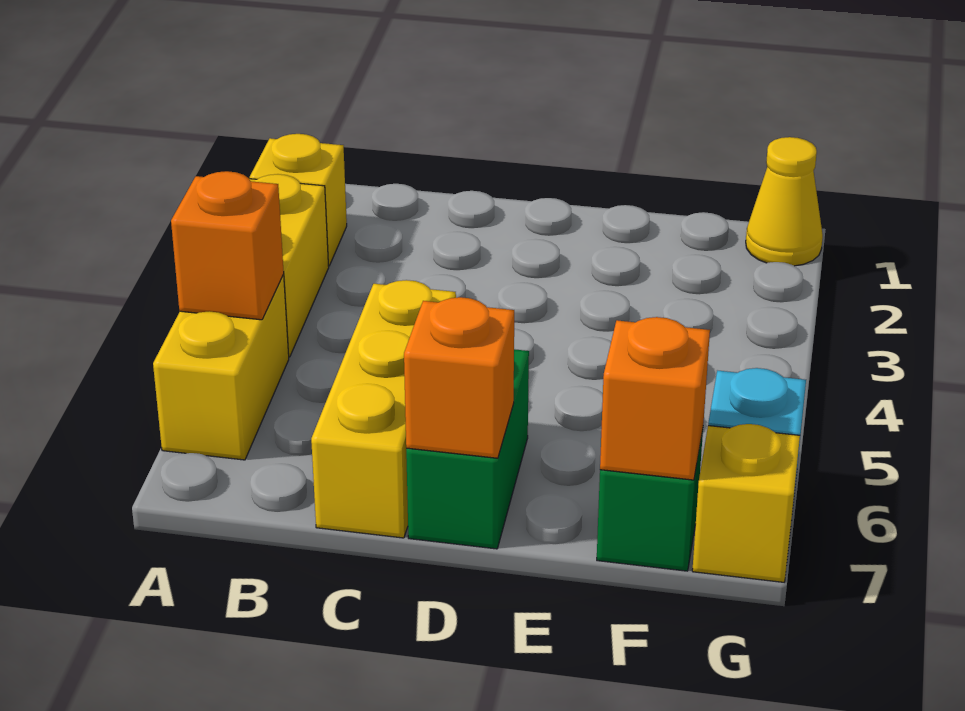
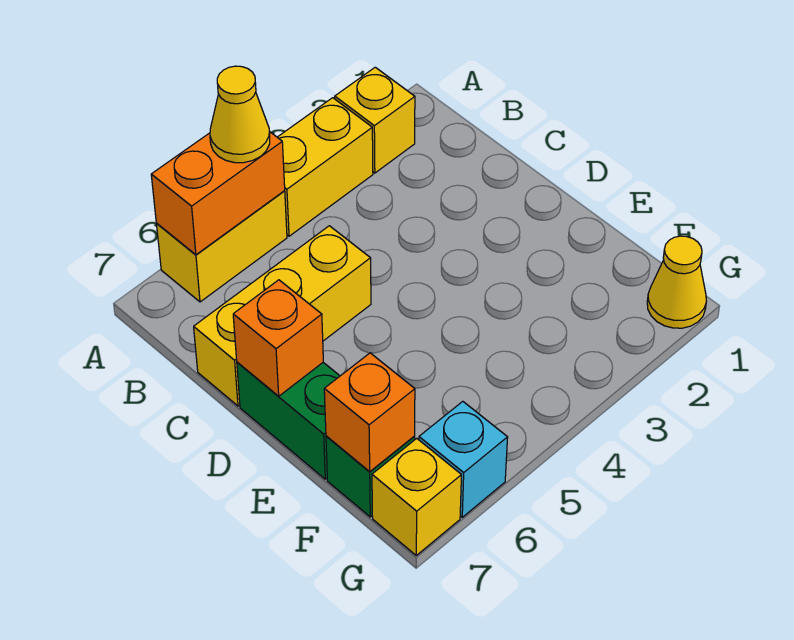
orange brick A5 level 2 -> orange brick A5:A6 level 2
none -> yellow cone A5 level 3
green brick D6:D7 level 1 -> green brick D7:E7 level 1

